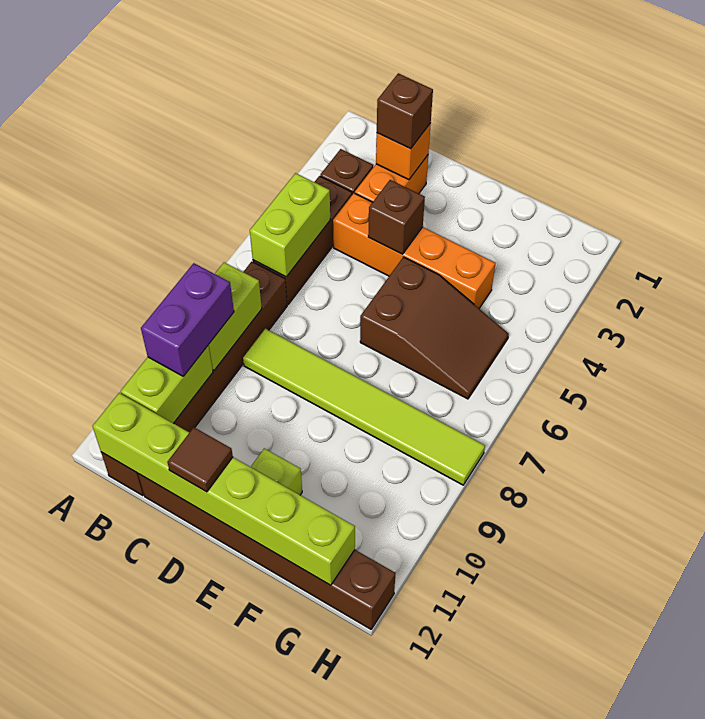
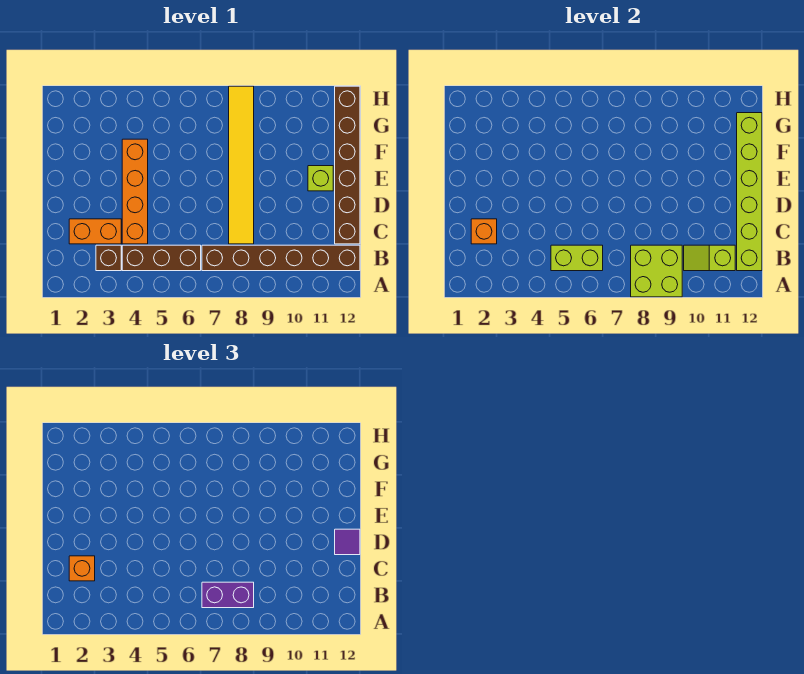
lime brick B8:B9 level 2 -> lime brick A8:B9 level 2
purple brick B9:B10 level 3 -> purple brick B7:B8 level 3
lime brick B10:B11 level 2 -> lime slope B10:B11 level 2 top 11
brown brick C2 level 3 -> orange brick C2 level 3
lime tile C8:H8 level 1 -> yellow tile C8:H8 level 1
brown brick D4 level 2 -> none
brown tile D12 level 3 -> purple tile D12 level 3
brown slope E5:G6 level 1 top E -> none

